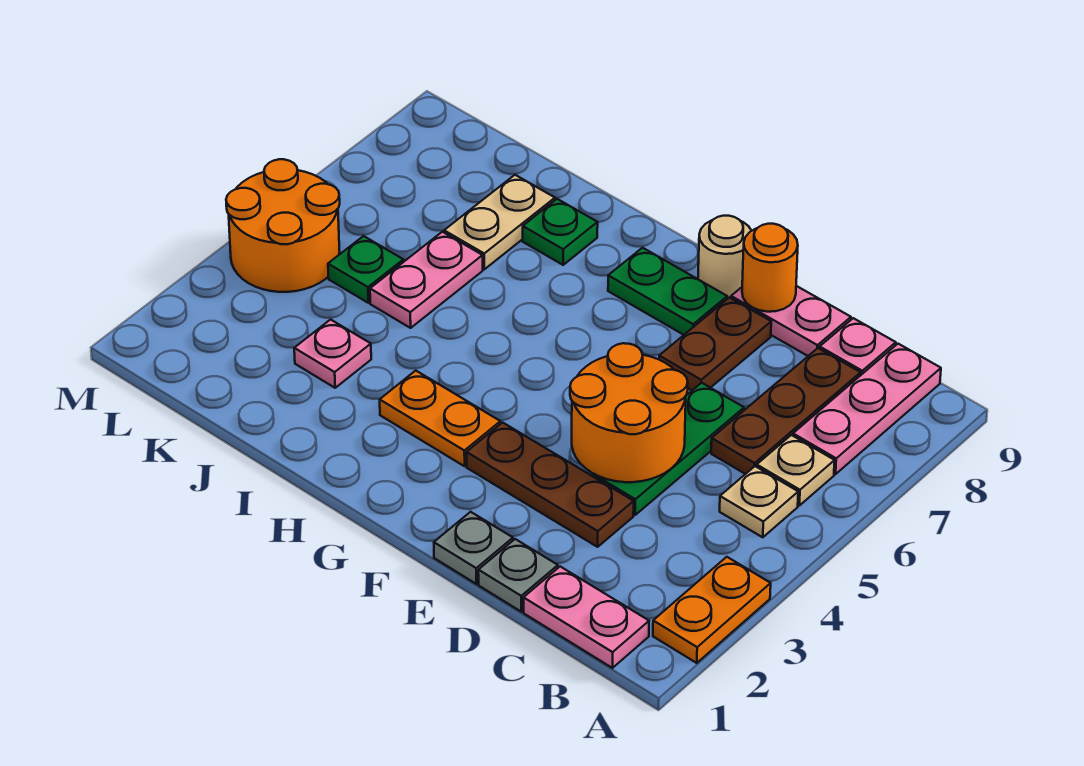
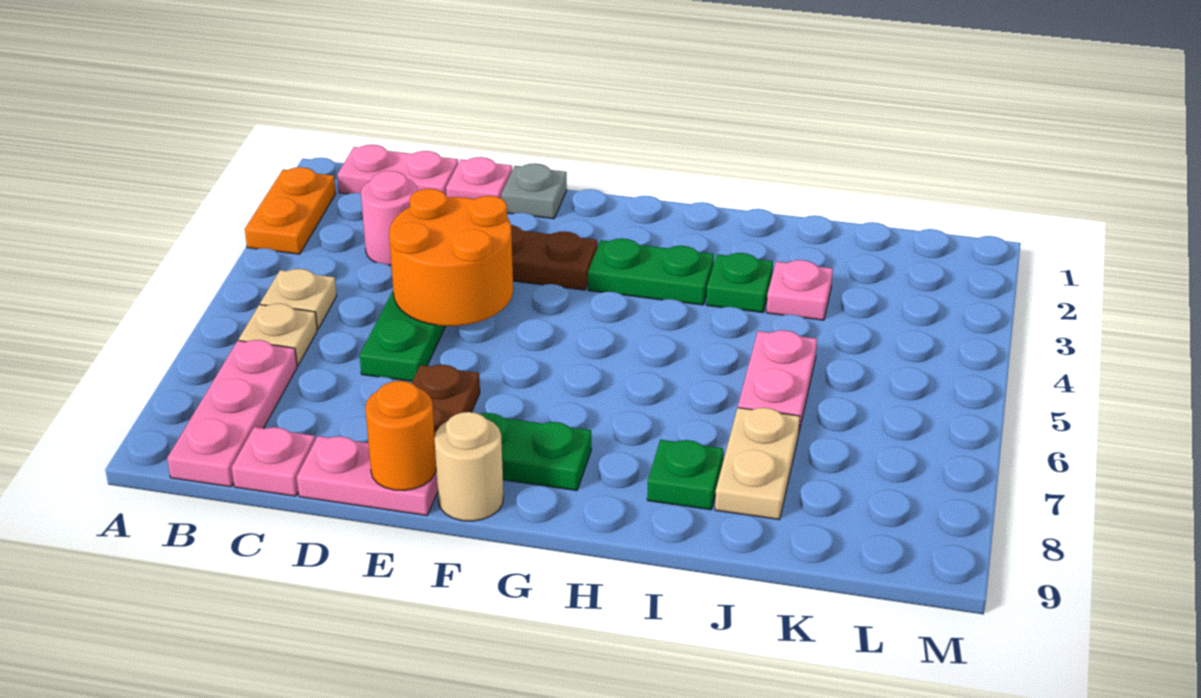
none -> pink round brick C3 level 1
brown plate C6:C8 level 1 -> none
grey plate D1 level 1 -> pink plate D1 level 1
orange plate G3:H3 level 1 -> green plate G3:H3 level 1
green plate K5 level 1 -> green plate I3 level 1
orange round brick L4:M5 level 1 -> none

